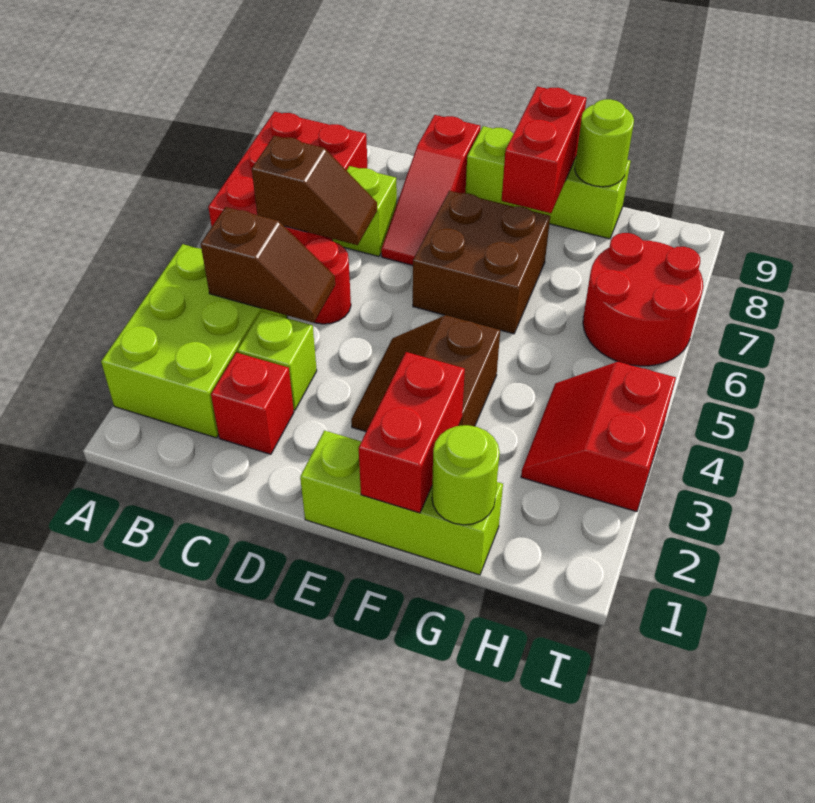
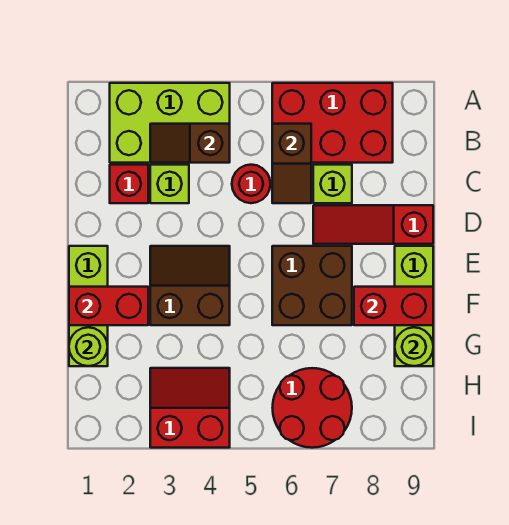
brown slope B4:C4 level 2 top B -> brown slope B3:B4 level 2 top 4

